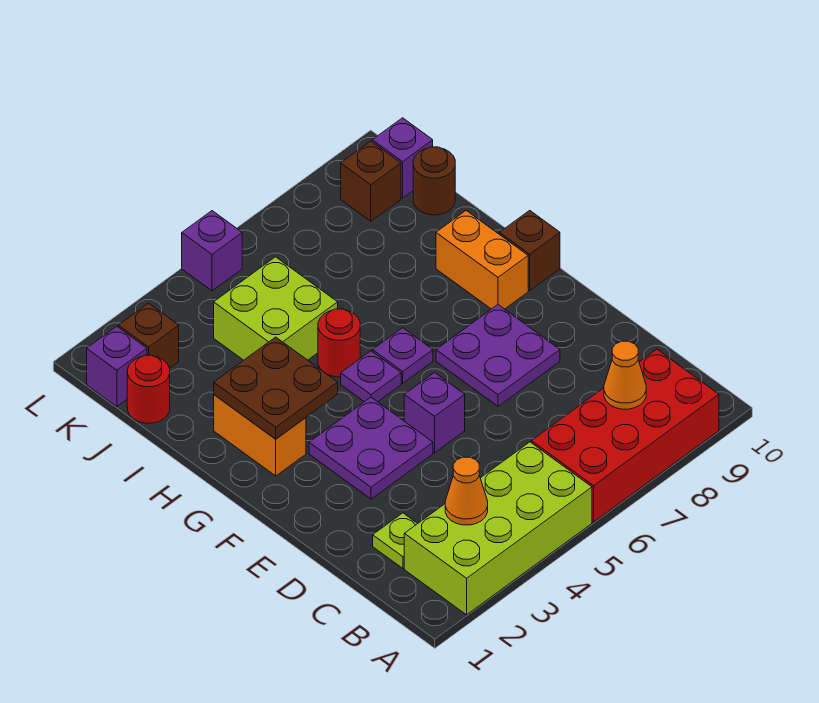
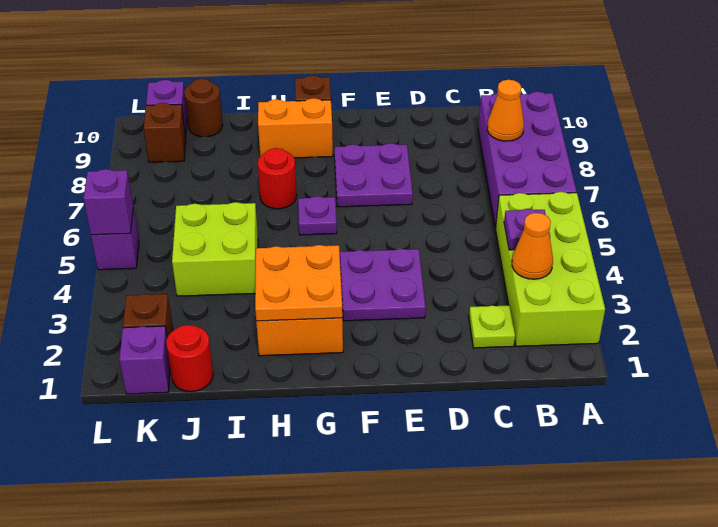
red brick A6:B9 level 1 -> purple brick A6:B9 level 1
purple brick E5 level 1 -> purple brick L5 level 2
brown plate G2:H3 level 2 -> orange plate G2:H3 level 2
purple plate G5 level 1 -> purple plate B4 level 2
red round brick H5 level 1 -> red round brick H7 level 1

